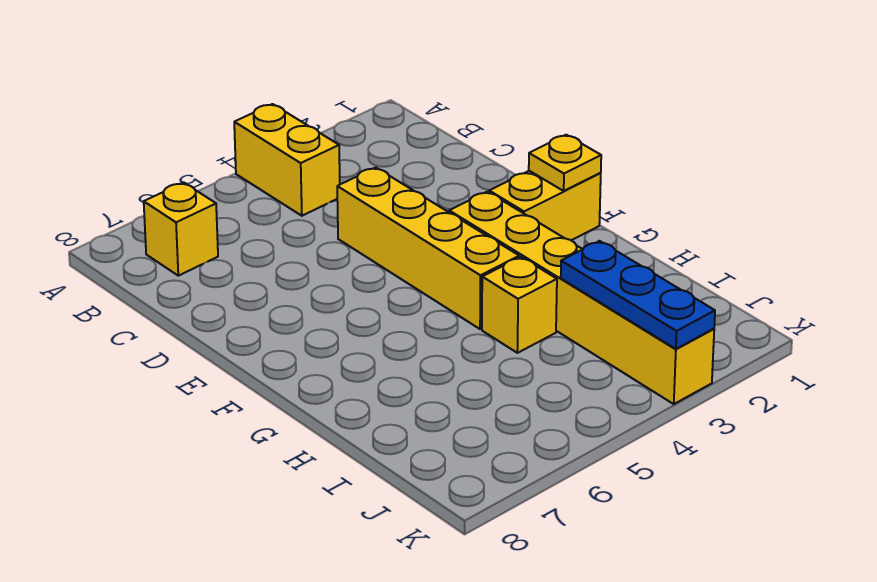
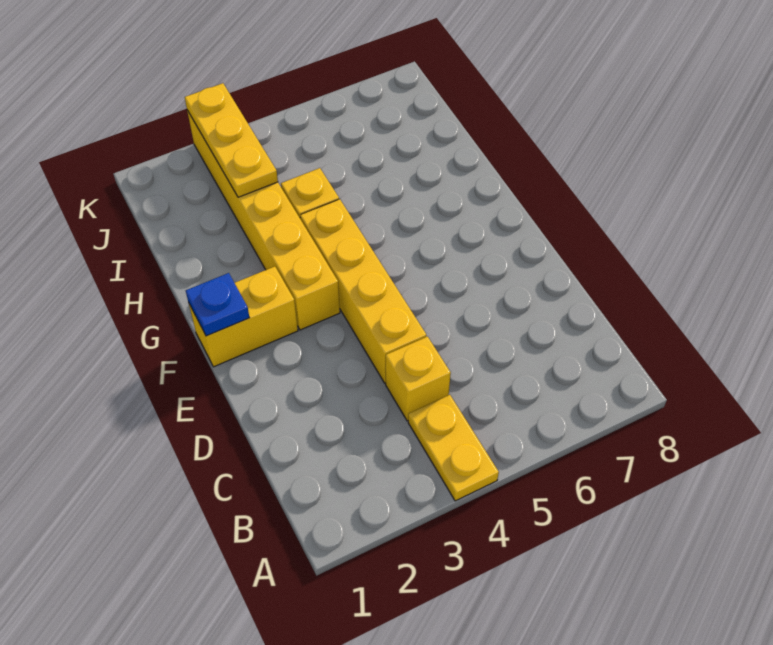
yellow brick A4:B4 level 1 -> yellow plate A4:B4 level 1
yellow brick B7 level 1 -> yellow brick C4 level 1
yellow plate F1 level 2 -> blue plate F1 level 2
blue plate I3:K3 level 2 -> yellow plate I3:K3 level 2

